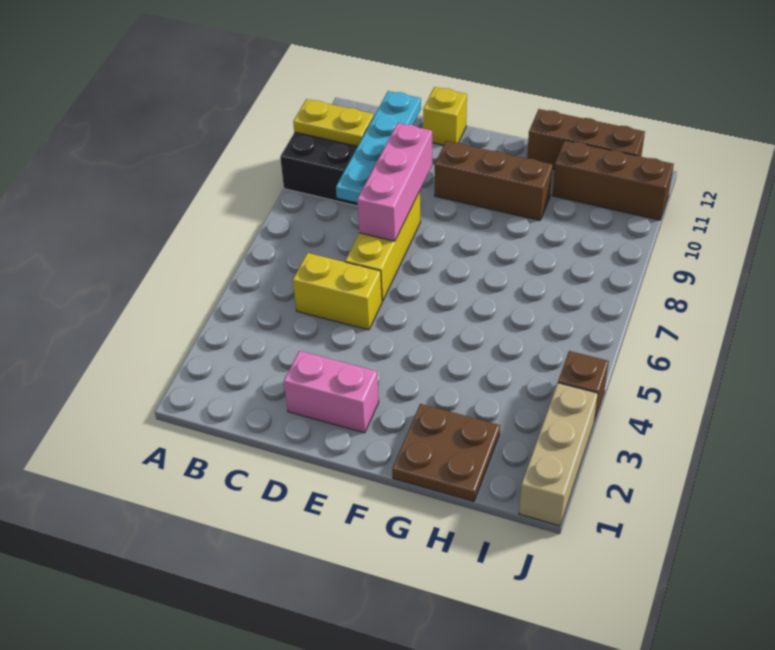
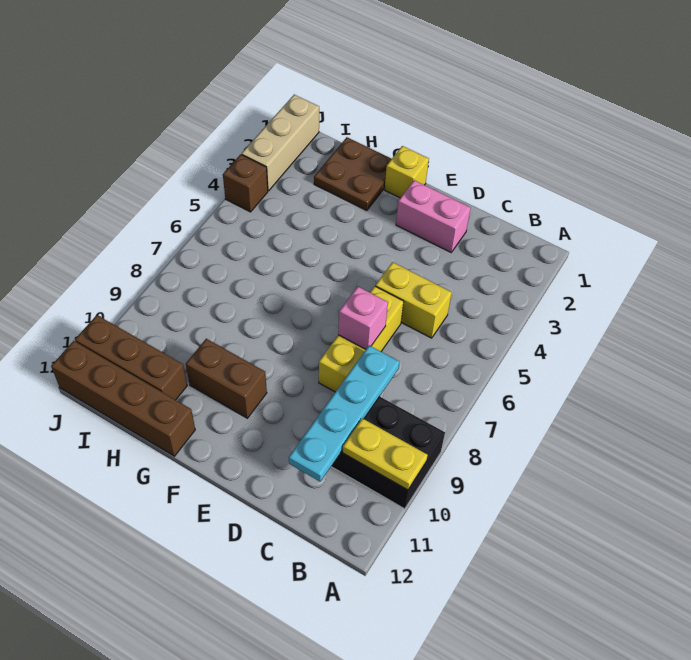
pink brick D7:D9 level 2 -> pink brick D7 level 2
yellow brick D12 level 1 -> yellow brick F1 level 1
brown brick E10:G10 level 1 -> brown brick F10:G10 level 1
brown brick G12:I12 level 1 -> brown brick G12:J12 level 1

